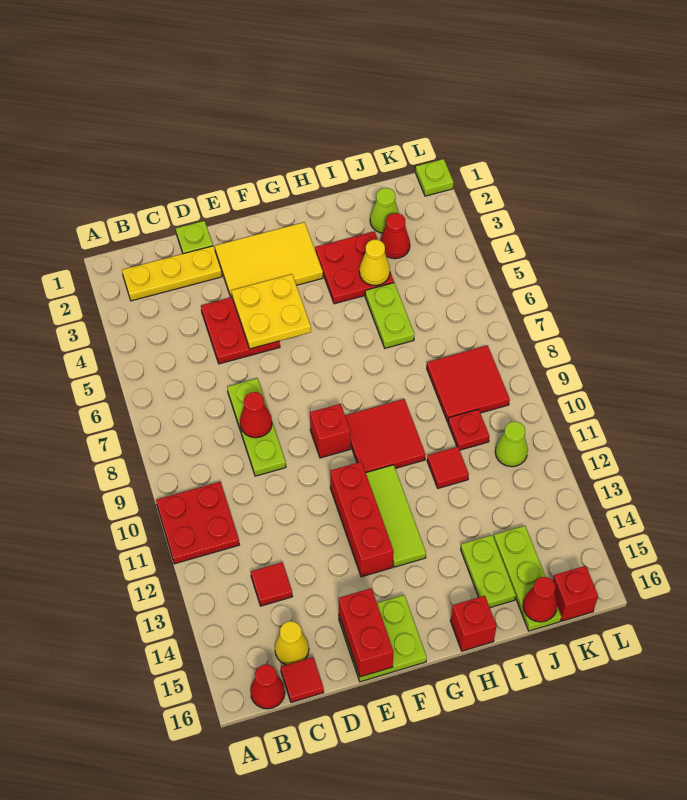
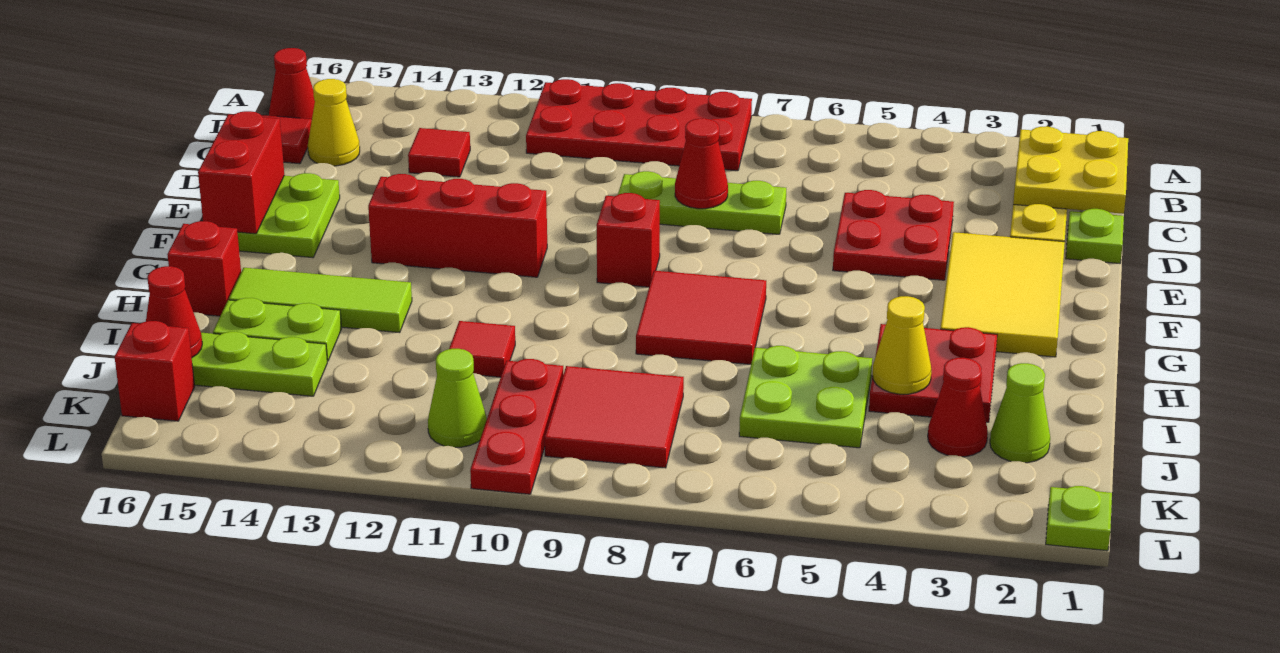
red plate A10:B11 level 1 -> red plate A8:B11 level 1
yellow plate E4:F5 level 2 -> yellow plate B1:C2 level 2
red brick E15:E16 level 2 -> red brick E16:F16 level 2
red tile G9:H10 level 1 -> red tile G7:H8 level 1
lime tile G11:G13 level 1 -> lime tile H13:H15 level 1
lime plate I5:I6 level 1 -> lime plate I5:J6 level 1
red plate J10 level 1 -> red plate J10:L10 level 1

